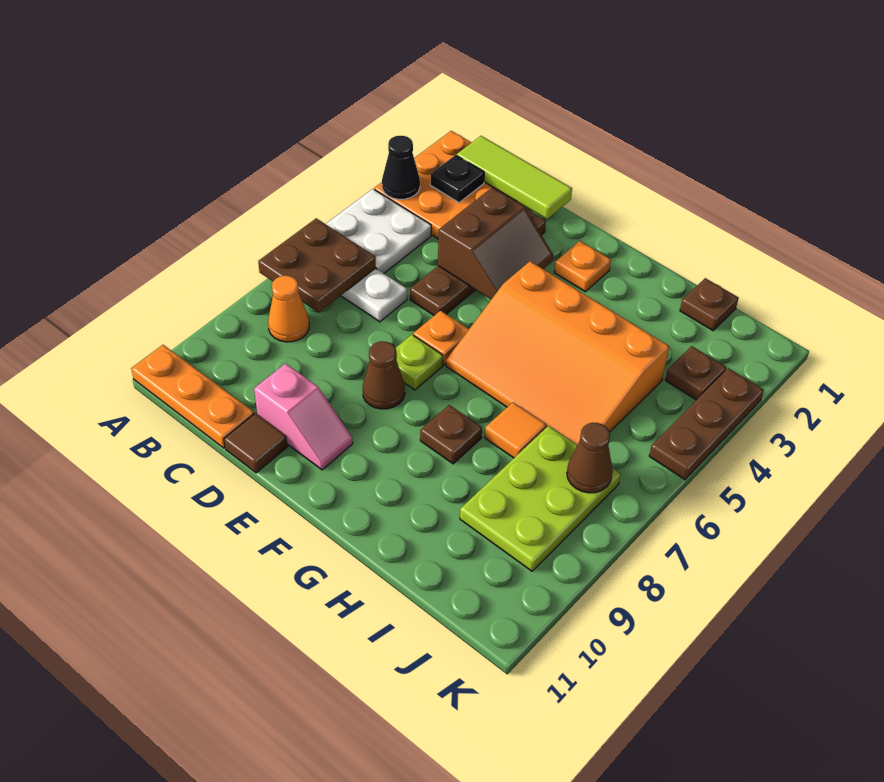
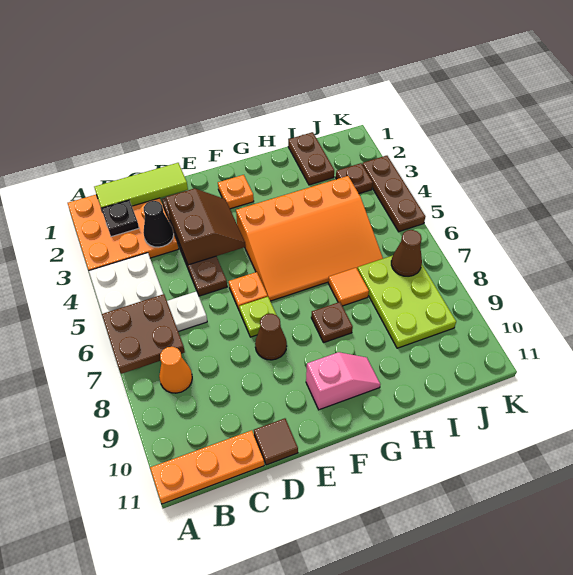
black cone A3 level 2 -> black cone C3 level 2
pink slope D10:E10 level 1 top D -> pink slope F10:G10 level 1 top F
brown plate I1 level 1 -> brown plate I1:I2 level 1

